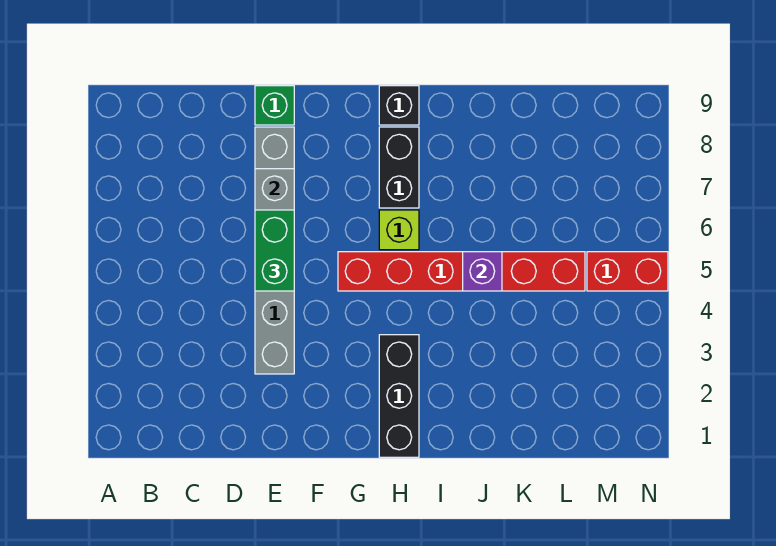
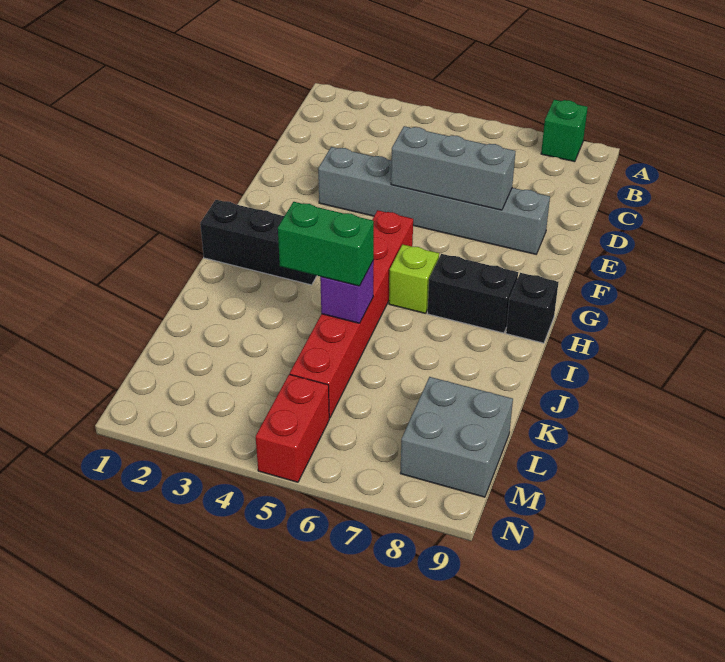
green brick E5:E6 level 3 -> green brick J4:J5 level 3
green brick E9 level 1 -> green brick A8 level 1
none -> grey brick L8:M9 level 1

